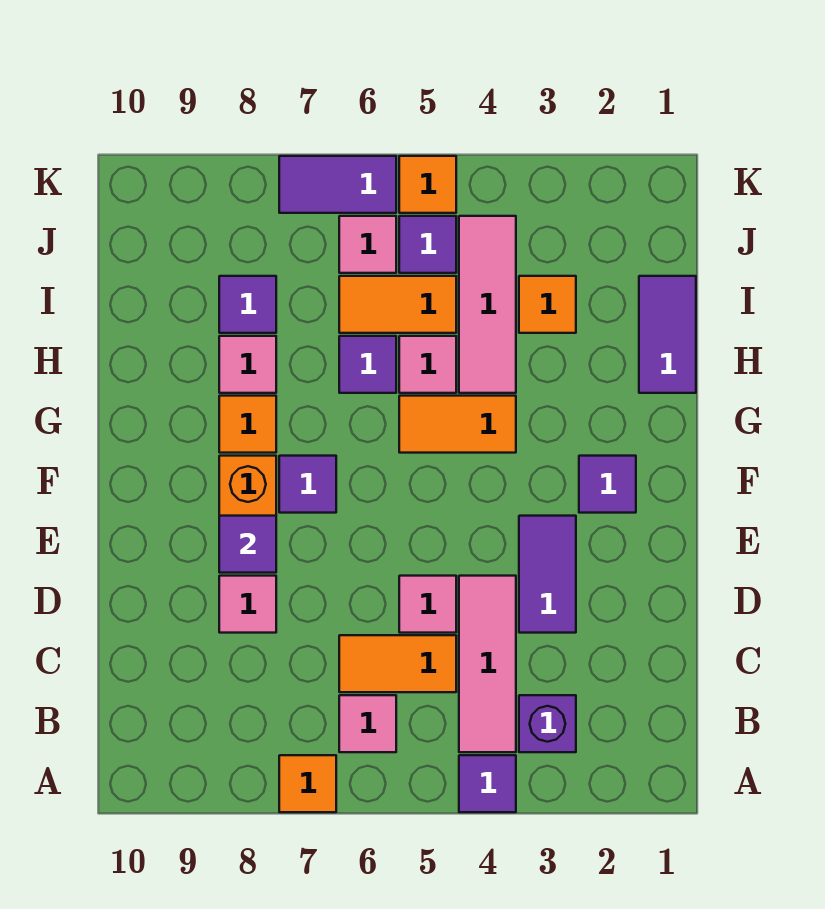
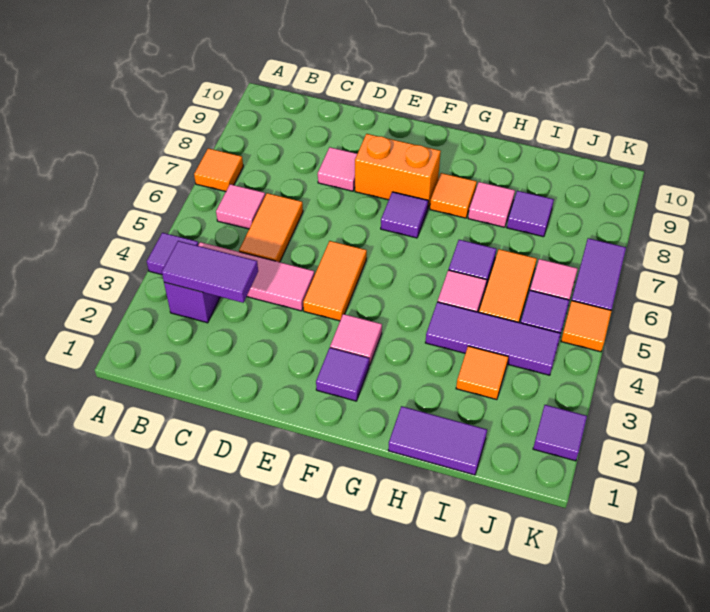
purple tile D3:E3 level 1 -> purple tile B3:C3 level 2
pink tile D5 level 1 -> pink tile F3 level 1
purple tile E8 level 2 -> purple tile K2 level 1
orange tile G4:G5 level 1 -> orange tile E4:E5 level 1
pink tile H4:J4 level 1 -> purple tile H4:J4 level 1

